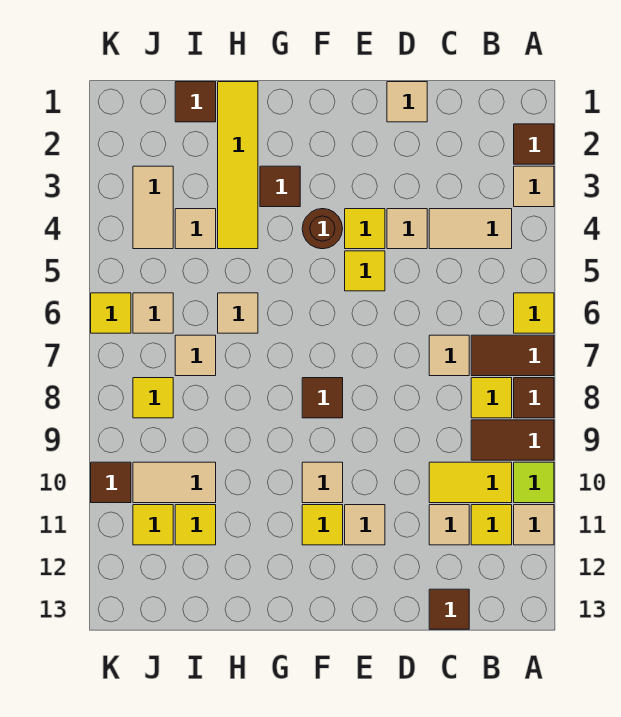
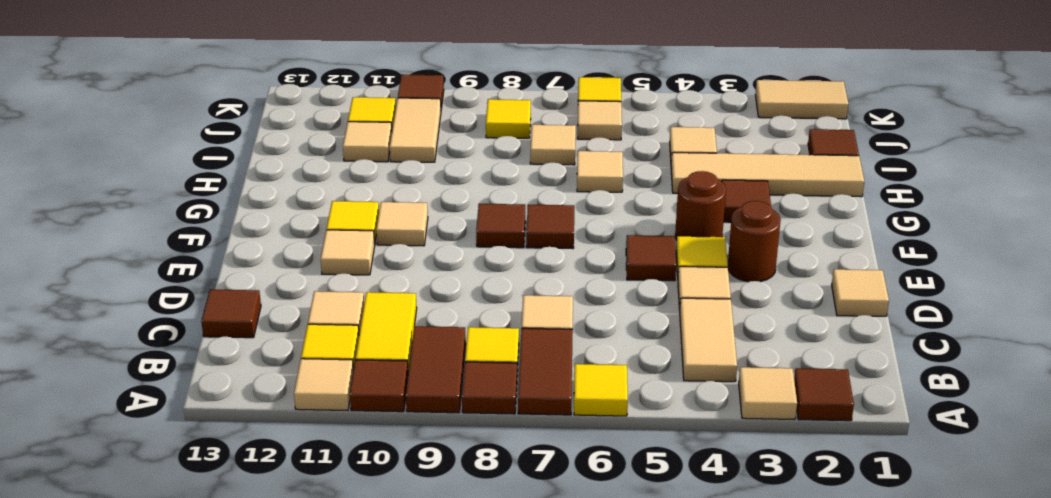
lime tile A10 level 1 -> brown tile A10 level 1
none -> brown round brick E3 level 1
yellow tile E5 level 1 -> brown tile E5 level 1
none -> brown tile F7 level 1
yellow tile H1:H4 level 1 -> tan tile H1:H4 level 1
yellow tile I11 level 1 -> tan tile I11 level 1
tan tile J3:J4 level 1 -> tan tile K1:K2 level 1

